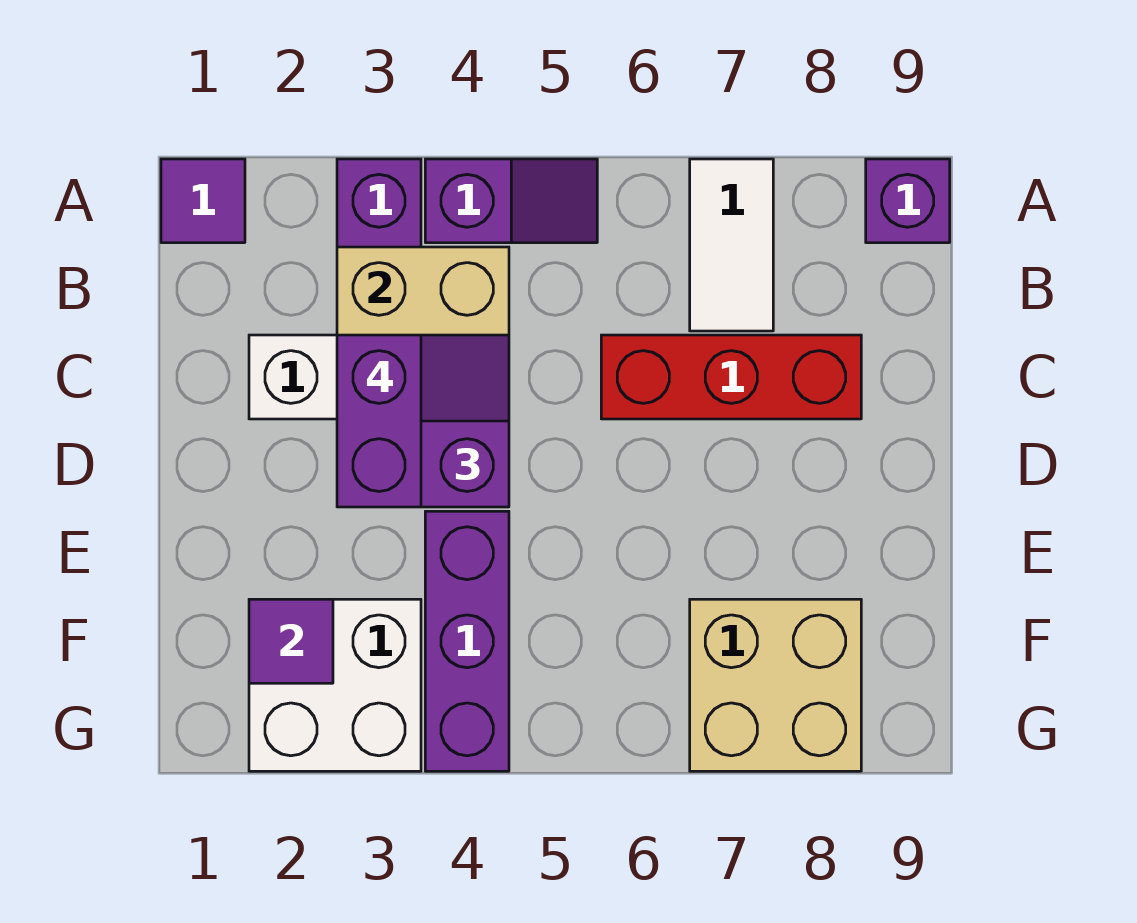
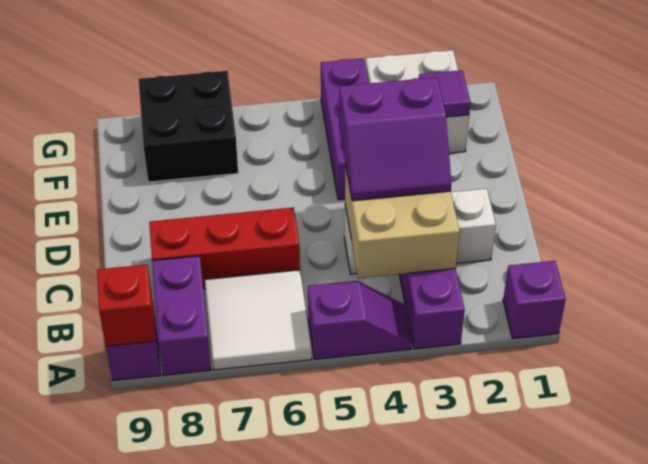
purple tile A1 level 1 -> purple brick A1 level 1
purple slope A4:A5 level 1 top 4 -> purple slope A4:A5 level 1 top 5
white tile A7:B7 level 1 -> white tile A6:B7 level 1
none -> red brick A9 level 2
purple brick C3:D3 level 4 -> purple brick A8:B8 level 1
tan brick F7:G8 level 1 -> black brick F7:G8 level 1

